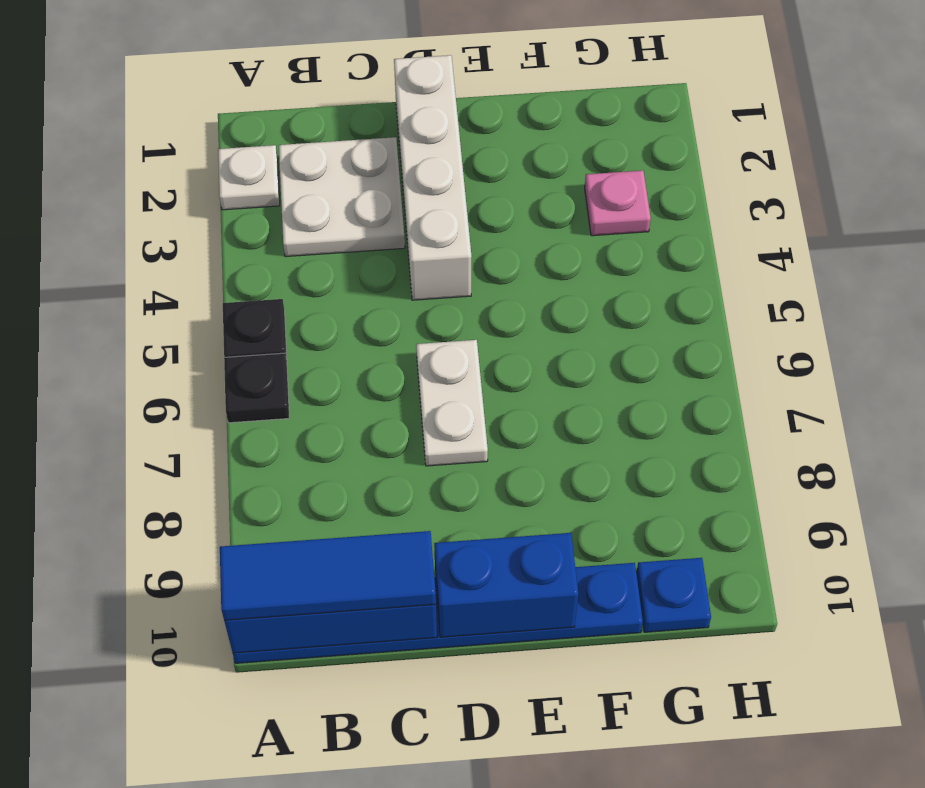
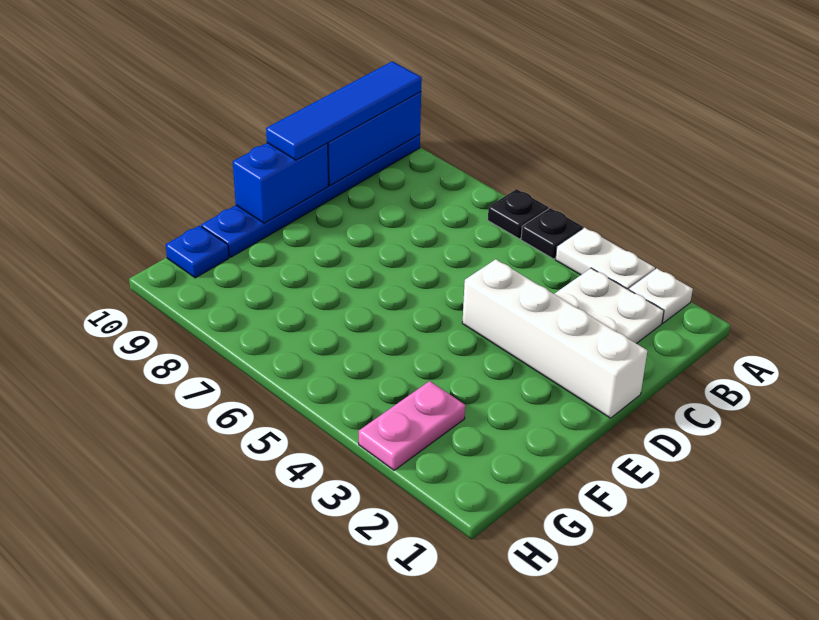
blue tile A10:C10 level 3 -> blue tile A10:D10 level 3
white plate D6:D7 level 1 -> white plate A3:A4 level 1
pink plate G3 level 1 -> pink plate G3:H3 level 1

